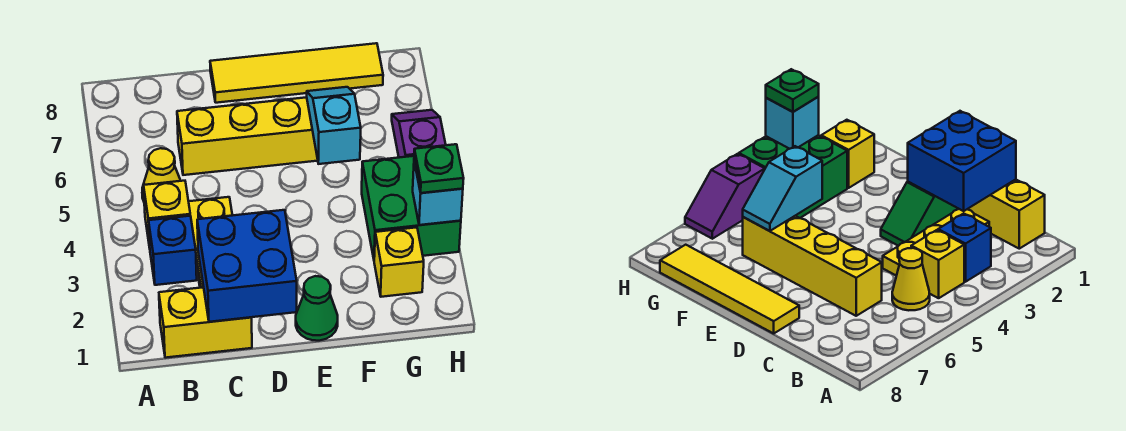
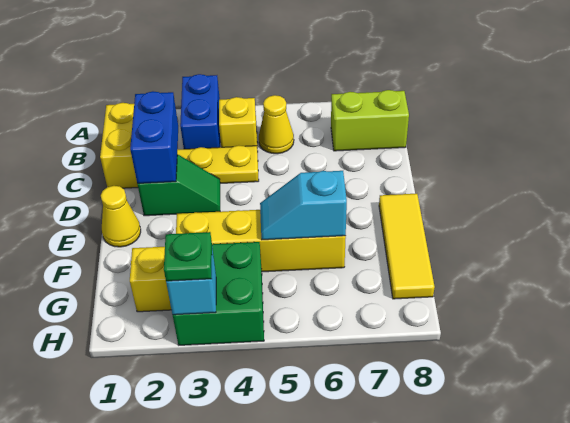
blue brick B3 level 1 -> blue brick A3:B3 level 1
none -> lime brick B7:B8 level 1
blue brick C1:D2 level 2 -> blue brick C2:D2 level 2
yellow brick C6:F6 level 1 -> yellow brick F3:F6 level 1
yellow tile D8:G8 level 1 -> yellow tile E8:G8 level 1
green cone E1 level 1 -> yellow cone E1 level 1
cyan slope F5:F6 level 2 top 5 -> cyan slope F5:F6 level 2 top 6
purple slope H5:H6 level 1 top 5 -> none

